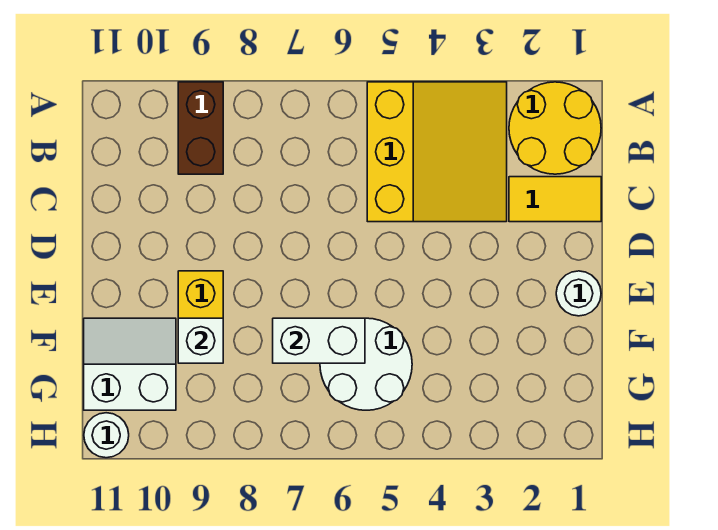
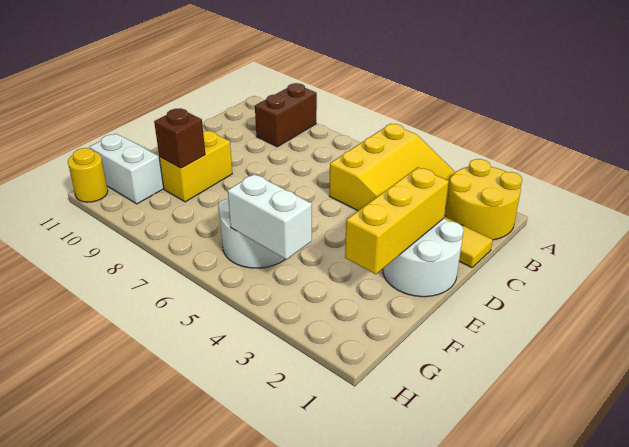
none -> yellow brick D2:F2 level 2
white round brick E1 level 1 -> white round brick D1:E2 level 1
white brick F6:F7 level 2 -> white brick G4:G5 level 2
white brick F9 level 2 -> brown brick F9 level 2
white round brick H11 level 1 -> yellow round brick H11 level 1

